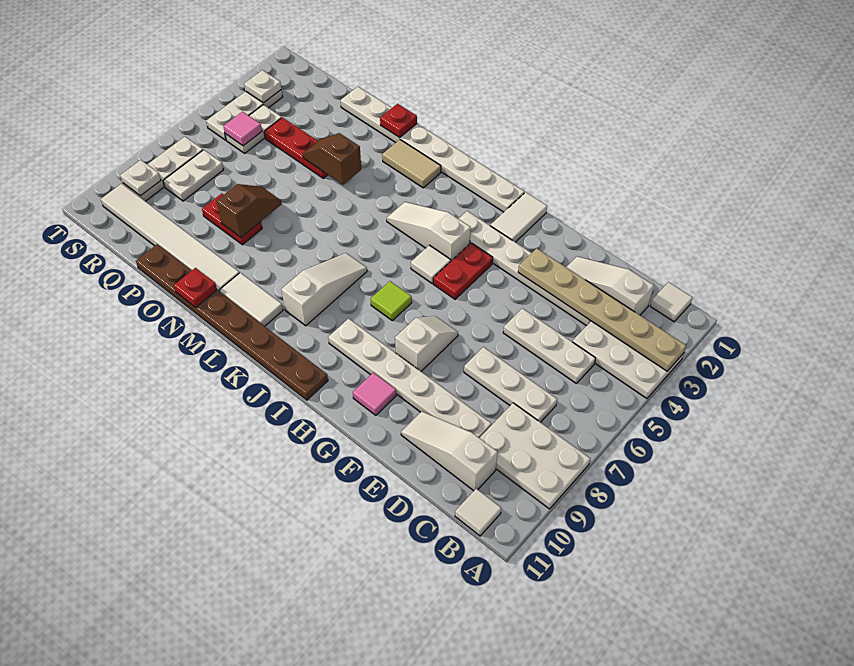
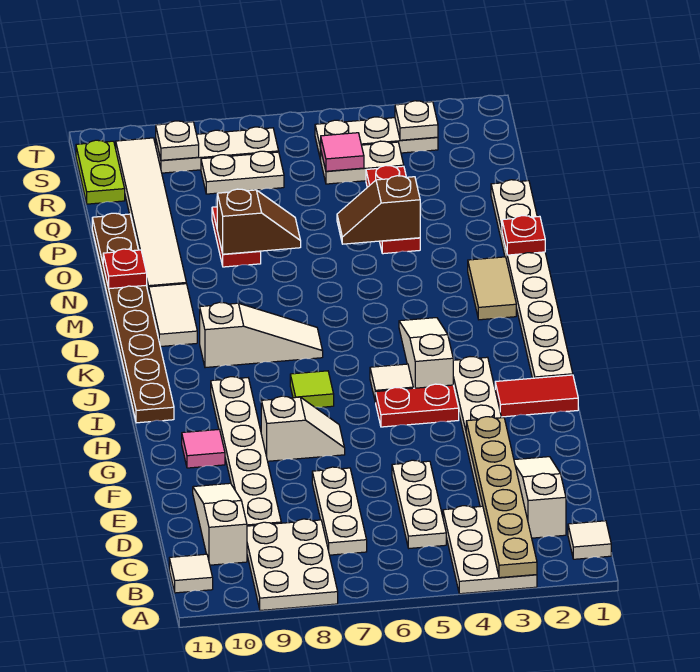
white tile H1:H2 level 1 -> red tile H1:H2 level 1
brown slope N4:O4 level 2 top N -> brown slope O4:O5 level 2 top 4
none -> lime plate R11:S11 level 1

